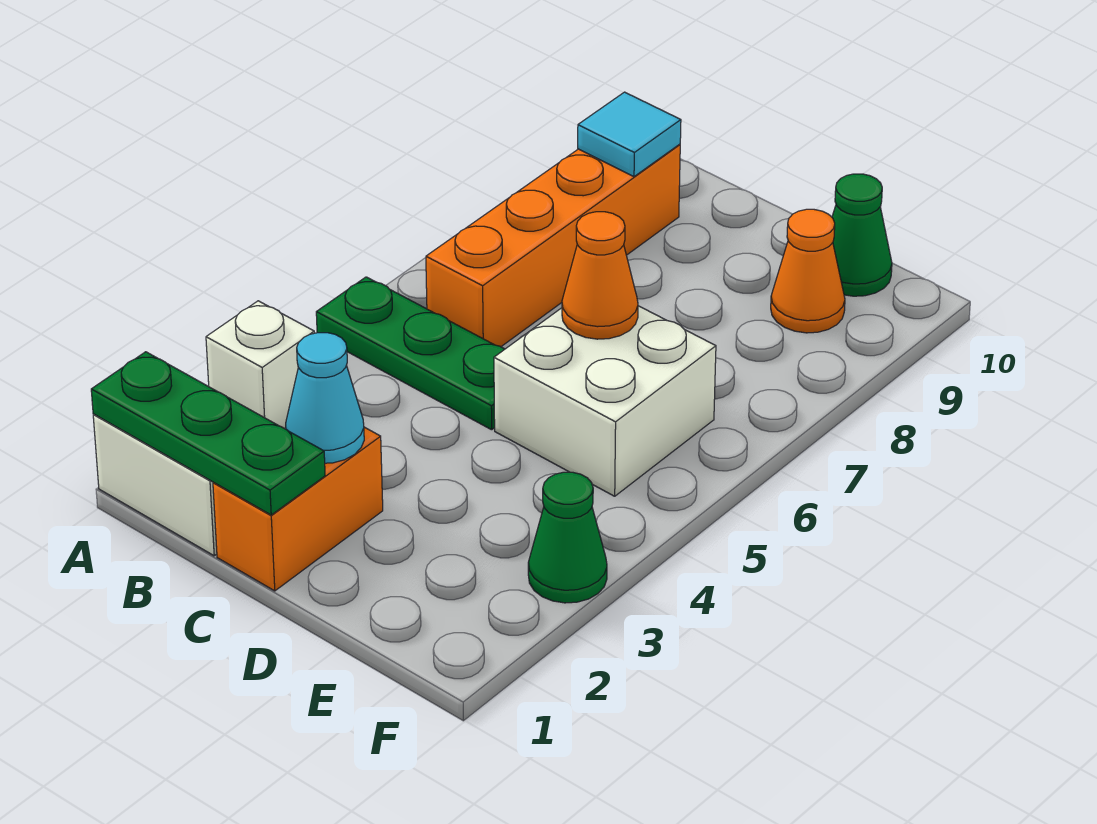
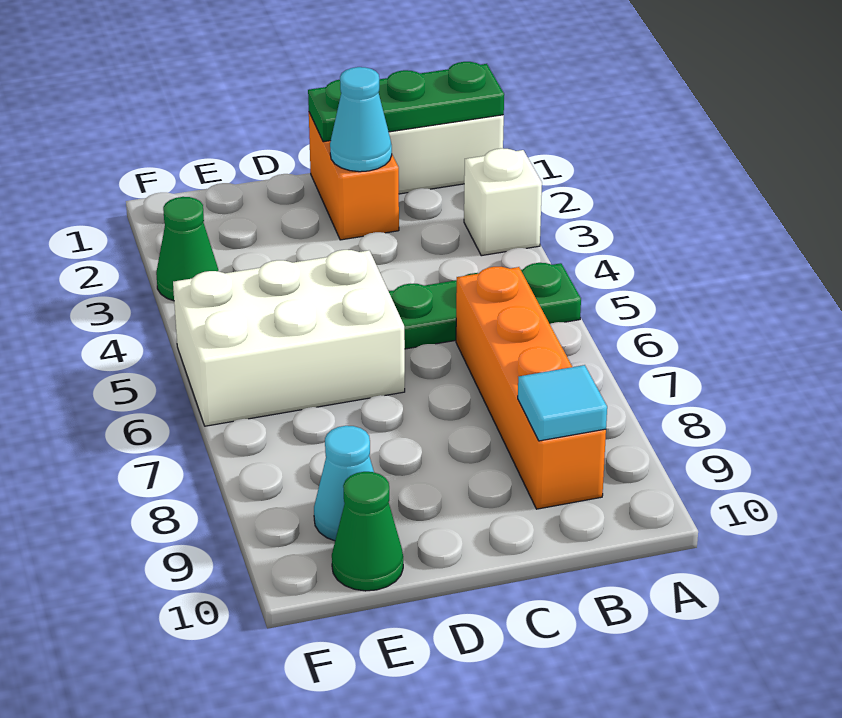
white brick D5:E6 level 1 -> white brick D5:F6 level 1
orange cone D6 level 2 -> none
orange cone E9 level 1 -> cyan cone E9 level 1

